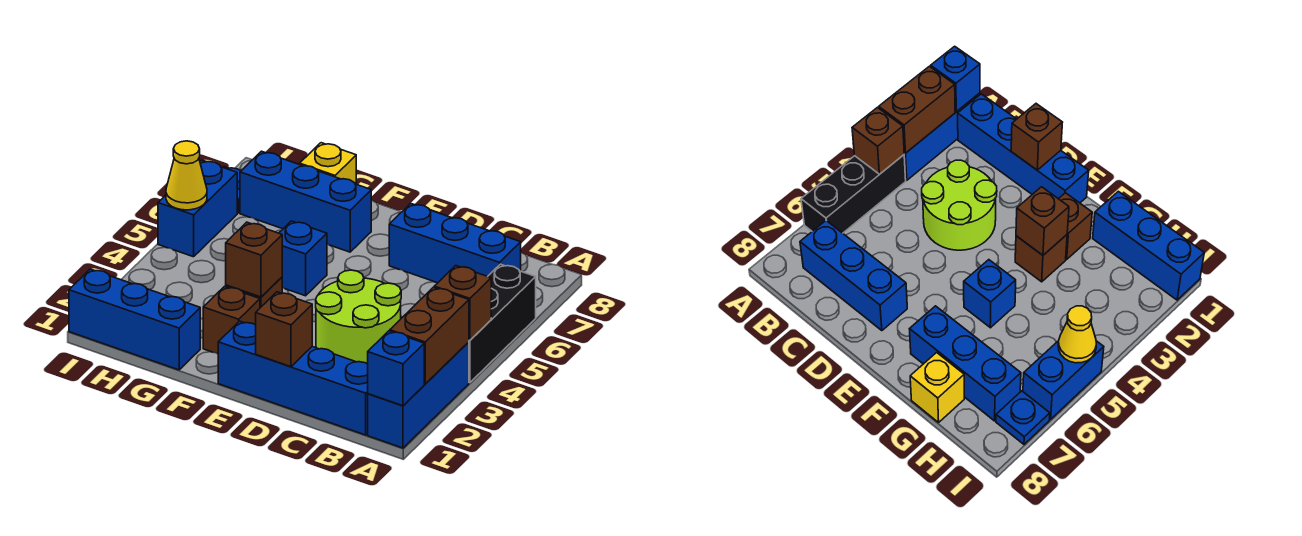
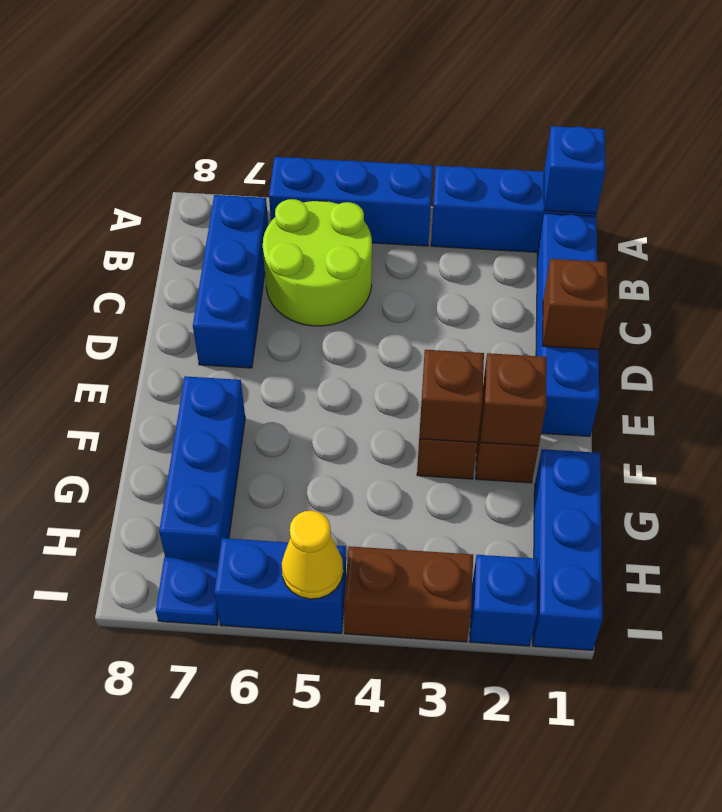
brown brick A2:A3 level 2 -> brown brick I3:I4 level 1
black brick A4:A6 level 1 -> blue brick A4:A6 level 1
brown brick A4 level 2 -> brown brick F2 level 2
lime round brick C3:D4 level 1 -> lime round brick B5:C6 level 1
blue brick F5 level 1 -> blue brick I2 level 1
yellow brick G8 level 1 -> none

